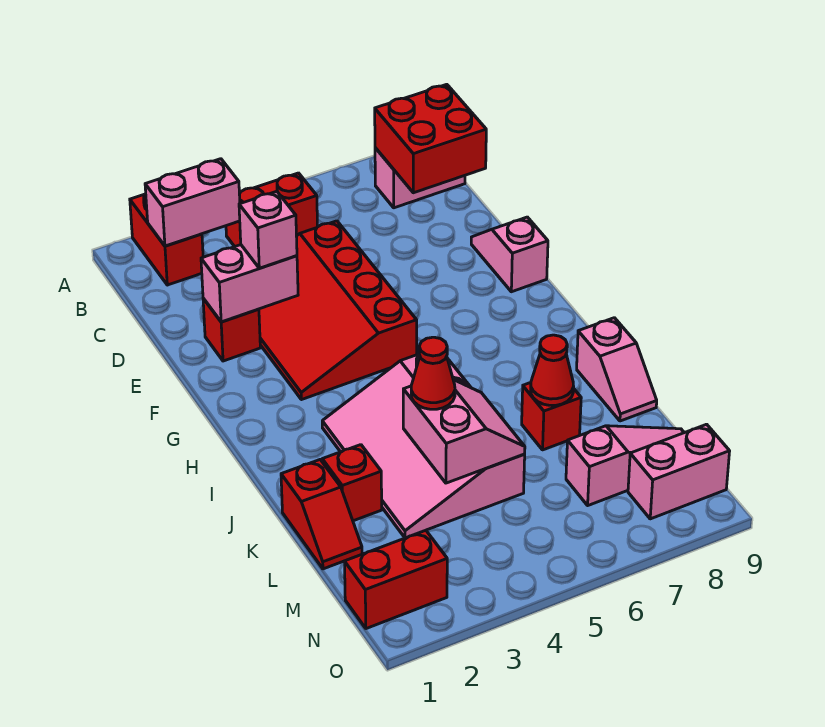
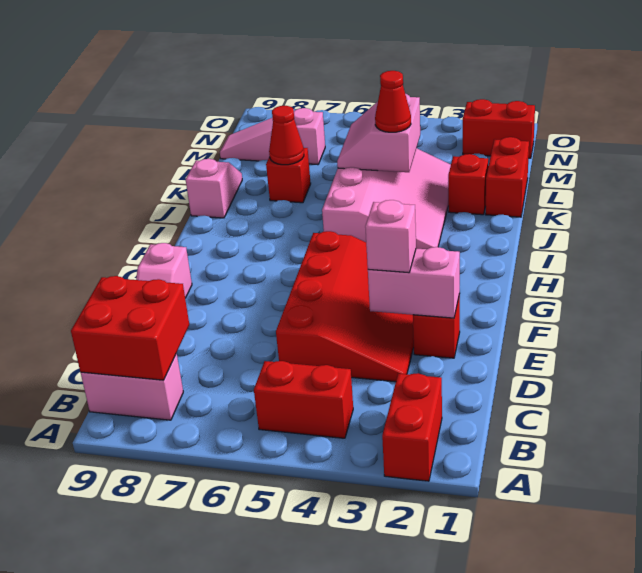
pink brick B2:B3 level 2 -> none
red slope K1:L1 level 1 top K -> red brick K1:L1 level 1
pink brick N8:N9 level 1 -> none

